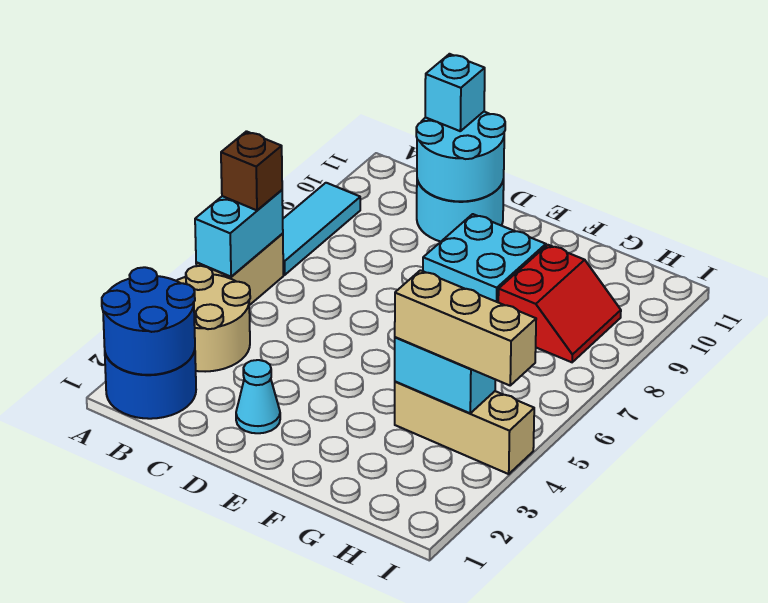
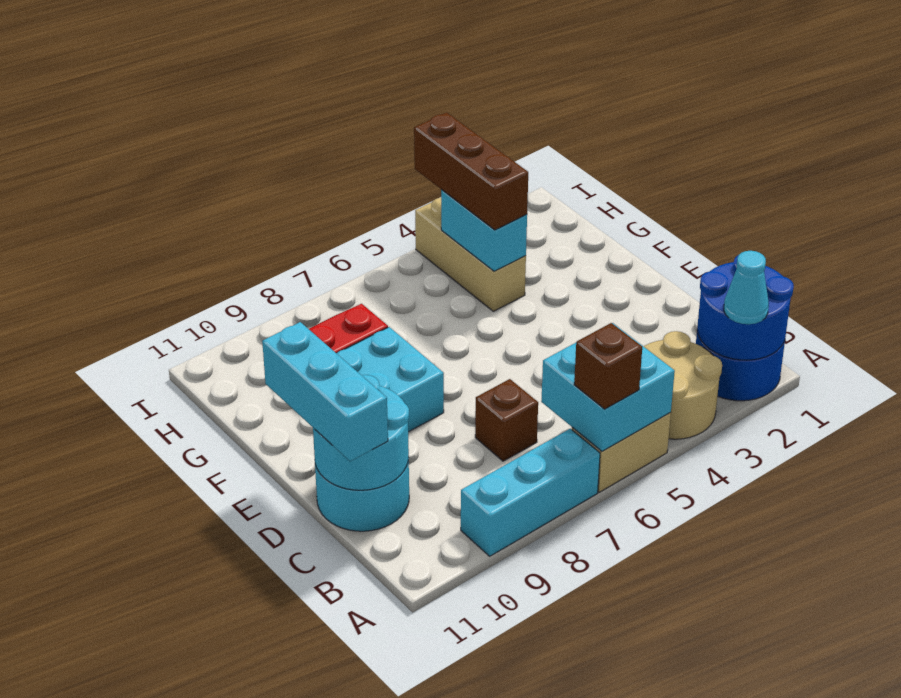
cyan brick A5:A6 level 2 -> cyan brick A5:B6 level 2
cyan tile A7:A9 level 1 -> cyan brick A7:A9 level 1
none -> brown brick C7 level 1
cyan brick C11 level 3 -> cyan brick C11:E11 level 3
cyan cone D2 level 1 -> cyan cone A2 level 3
tan brick G4:I4 level 3 -> brown brick G4:I4 level 3

